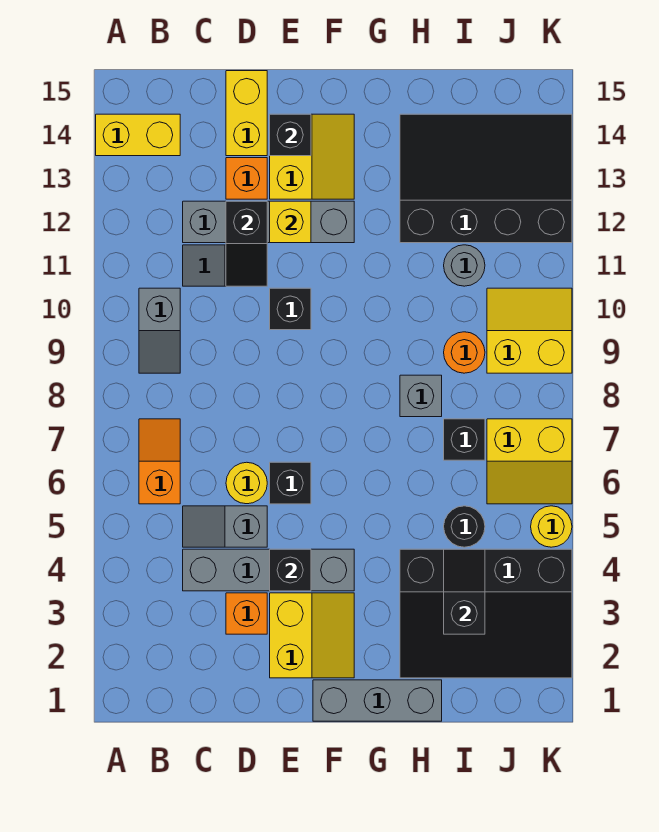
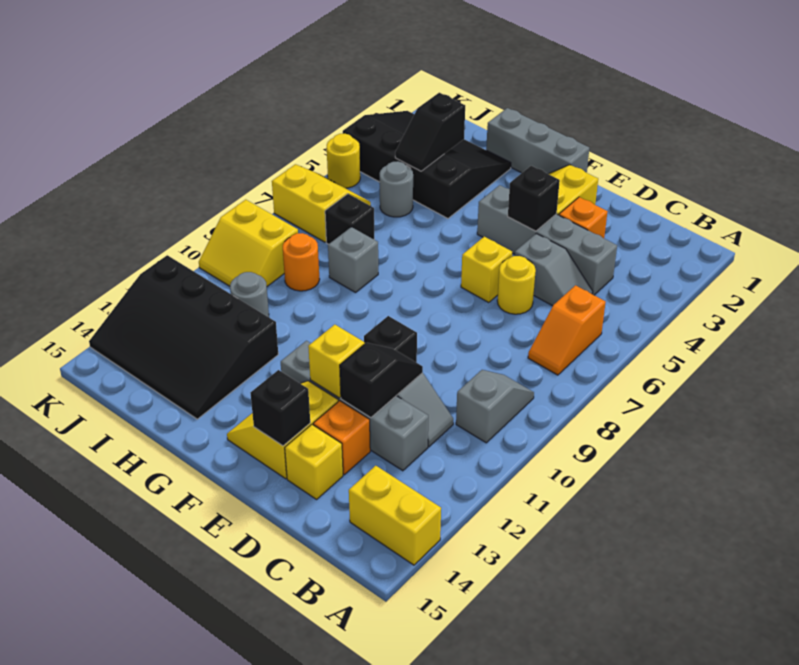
yellow brick D14:D15 level 1 -> yellow brick D14 level 1
black brick E6 level 1 -> yellow brick E6 level 1
black round brick I5 level 1 -> grey round brick I5 level 1

